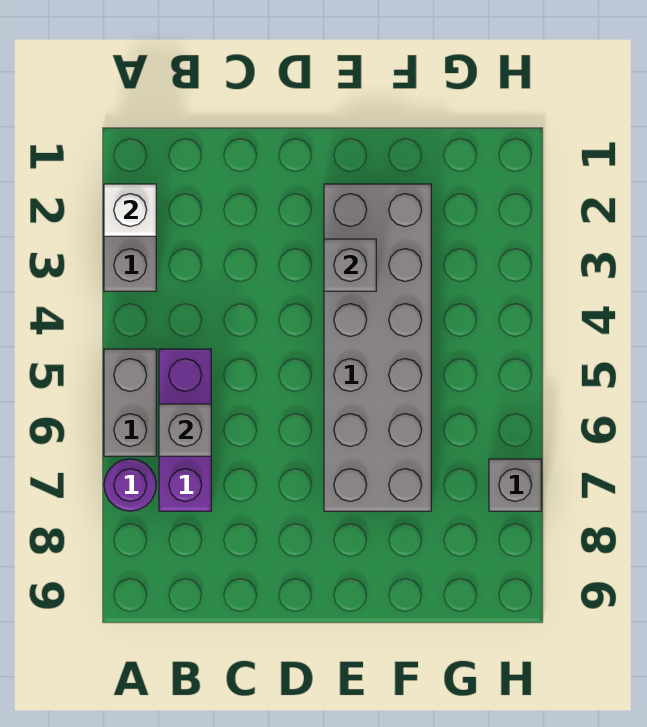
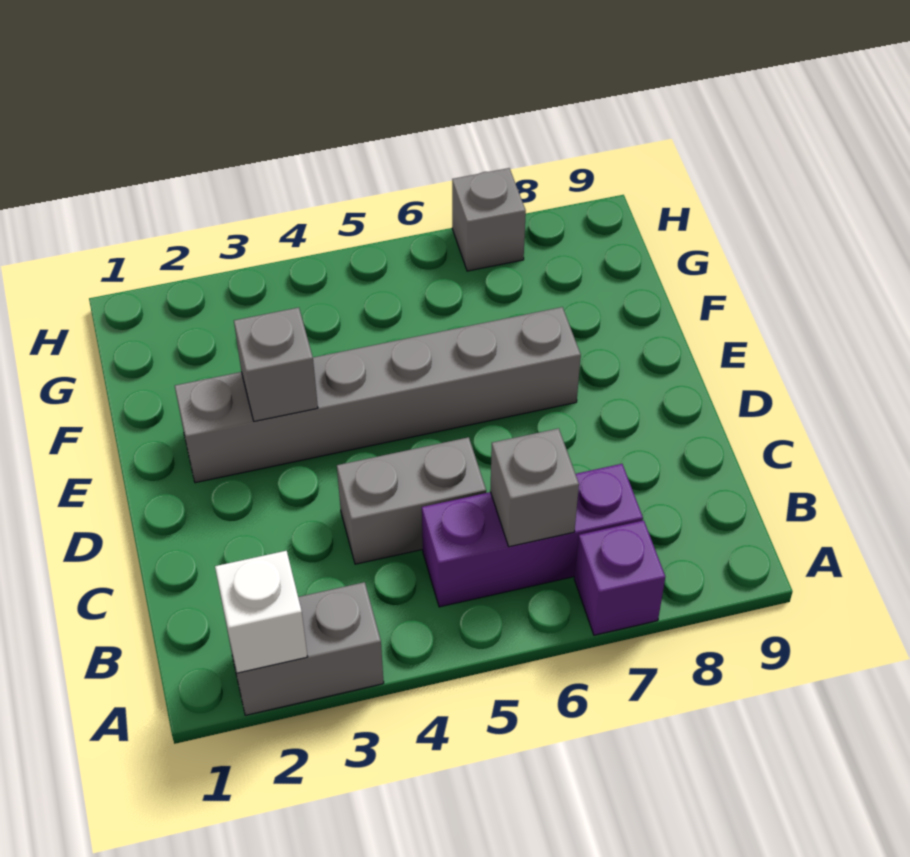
grey brick A5:A6 level 1 -> grey brick C4:C5 level 1
purple round brick A7 level 1 -> purple brick A7 level 1
grey brick E2:F7 level 1 -> grey brick E2:E7 level 1

